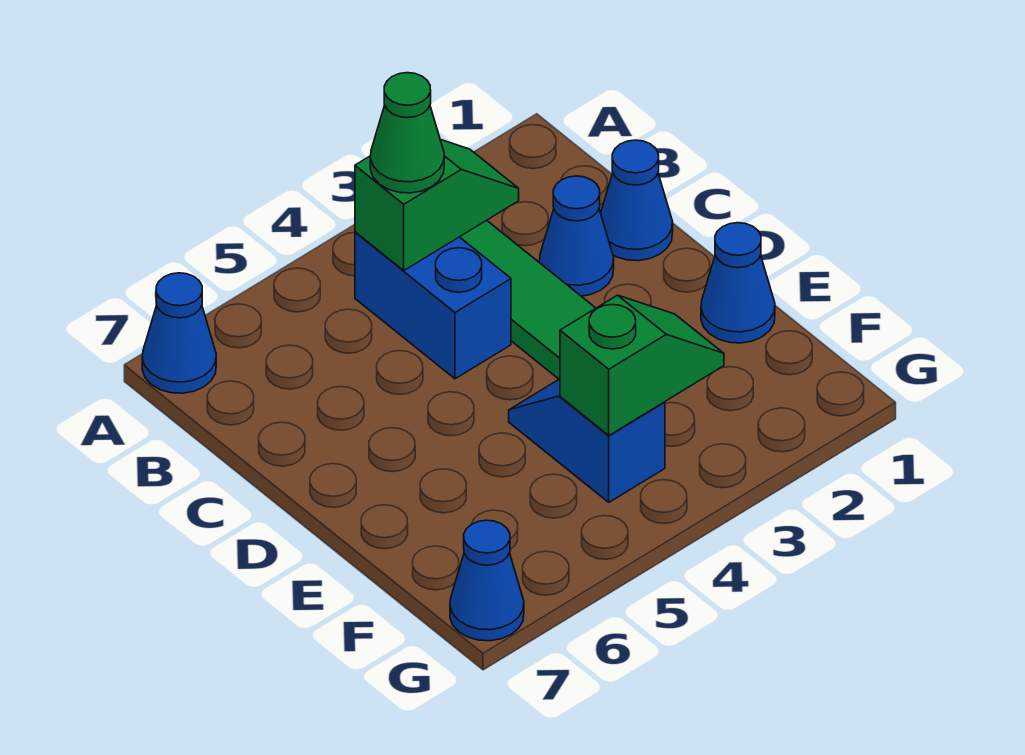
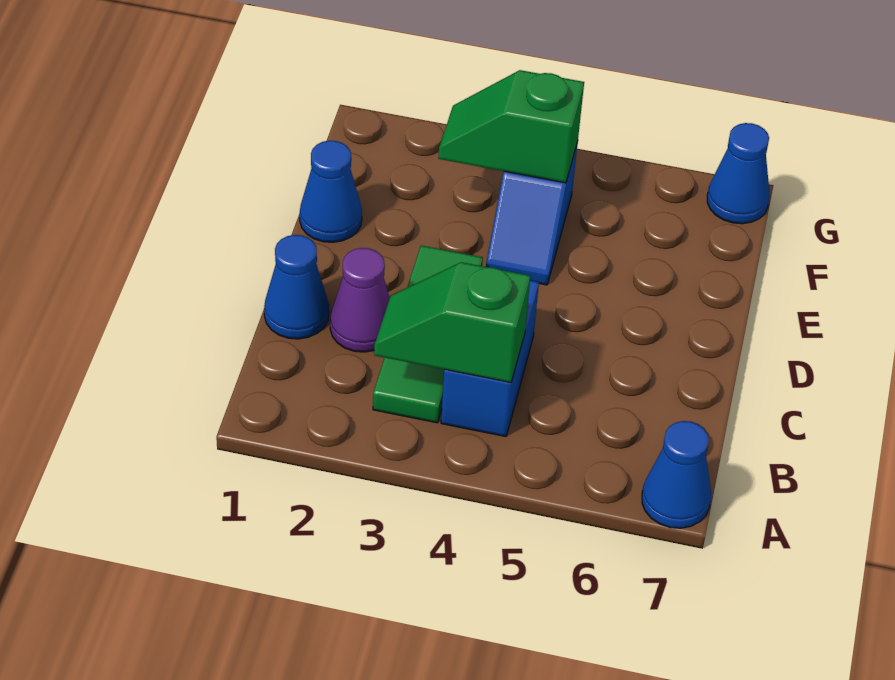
green cone B4 level 3 -> none
blue cone C2 level 1 -> purple cone C2 level 1

